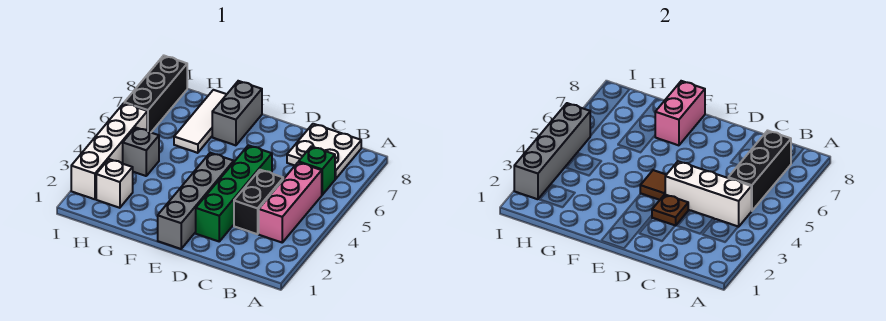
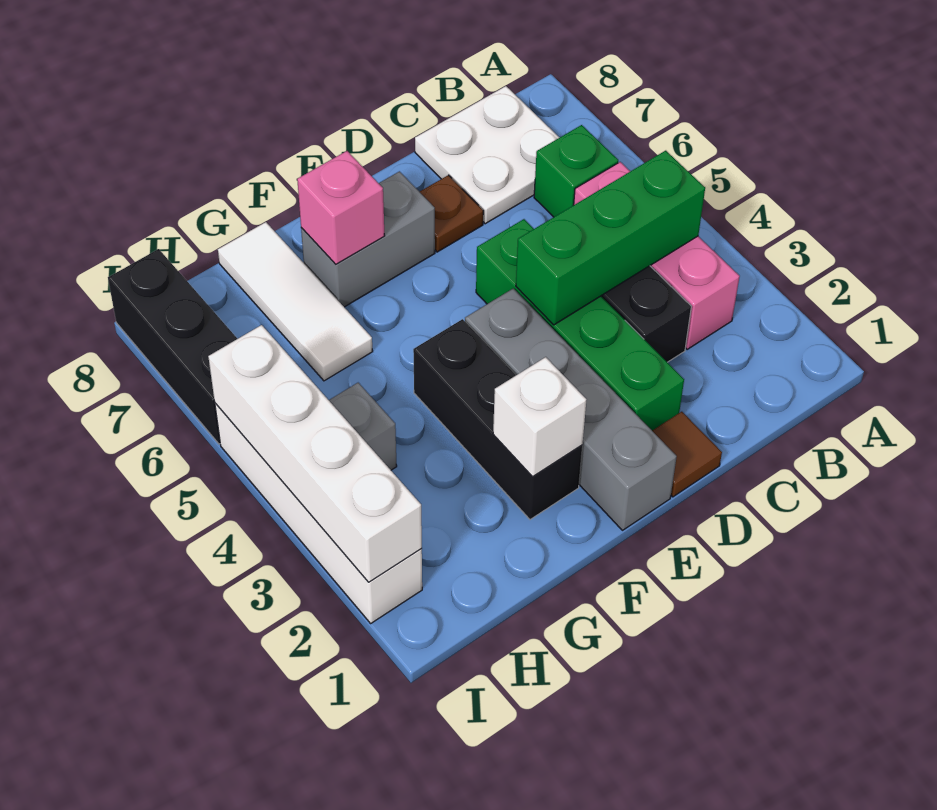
white brick B4:D4 level 2 -> green brick B4:D4 level 2
black brick B5:B7 level 2 -> black brick F2:F4 level 1
brown plate D3 level 2 -> brown plate D7 level 1
brown tile E4 level 2 -> brown tile D1 level 1
grey brick F7:F8 level 1 -> grey brick E7:F7 level 1
pink brick F7:F8 level 2 -> pink brick F7 level 2
white brick H2 level 1 -> white brick F2 level 2
grey brick I2:I5 level 2 -> white brick I2:I5 level 2

